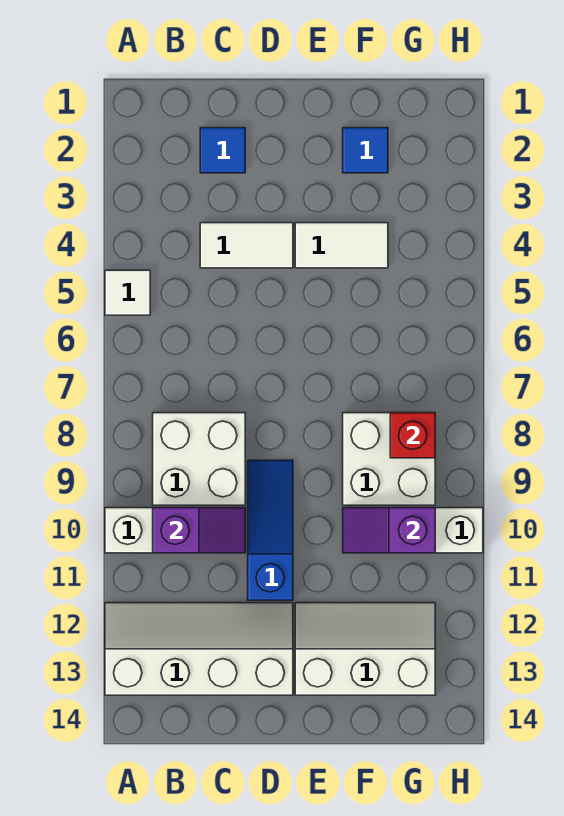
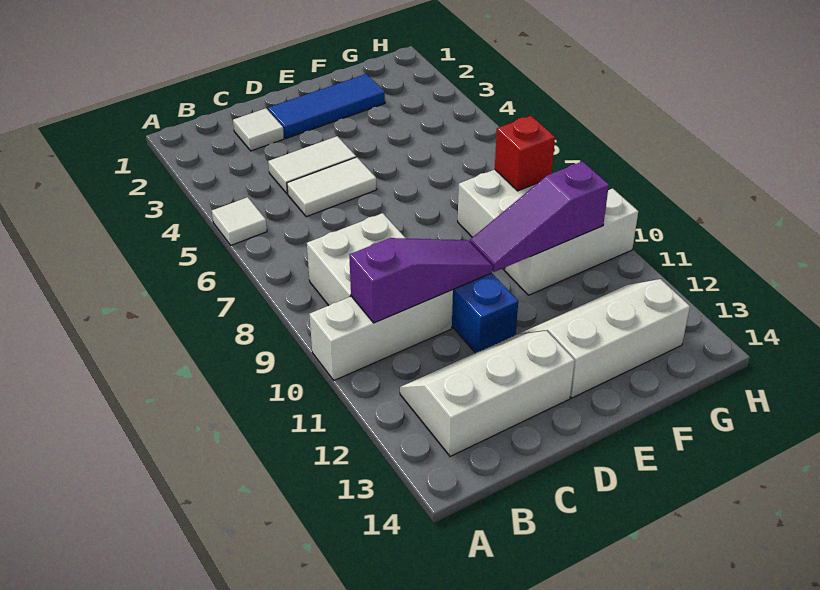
white slope A12:D13 level 1 top 13 -> white slope B12:D13 level 1 top 13
purple slope B10:C10 level 2 top B -> purple slope B10:D10 level 2 top B
blue tile C2 level 1 -> white tile C2 level 1
white tile E4:F4 level 1 -> white tile C5:D5 level 1
blue tile F2 level 1 -> blue tile D2:F2 level 1
purple slope F10:G10 level 2 top G -> purple slope E10:G10 level 2 top G

